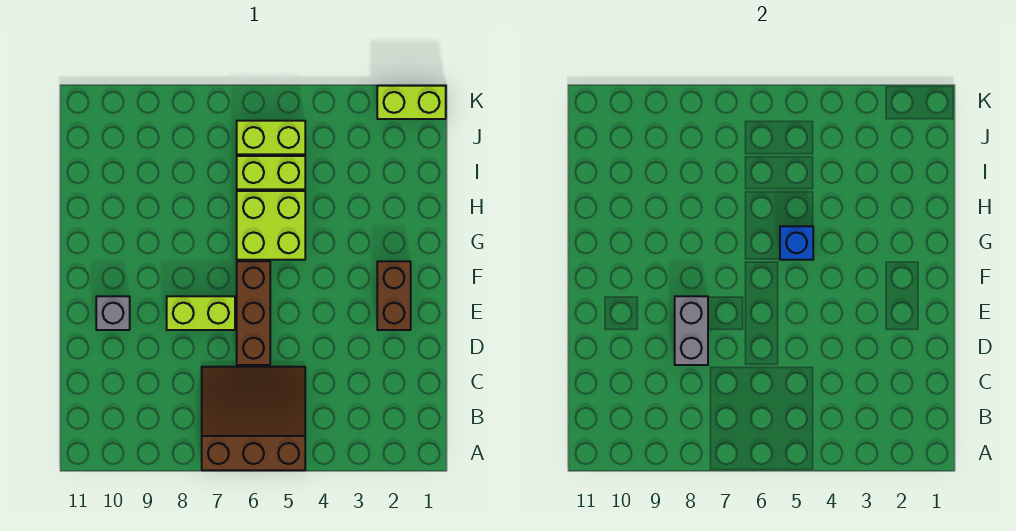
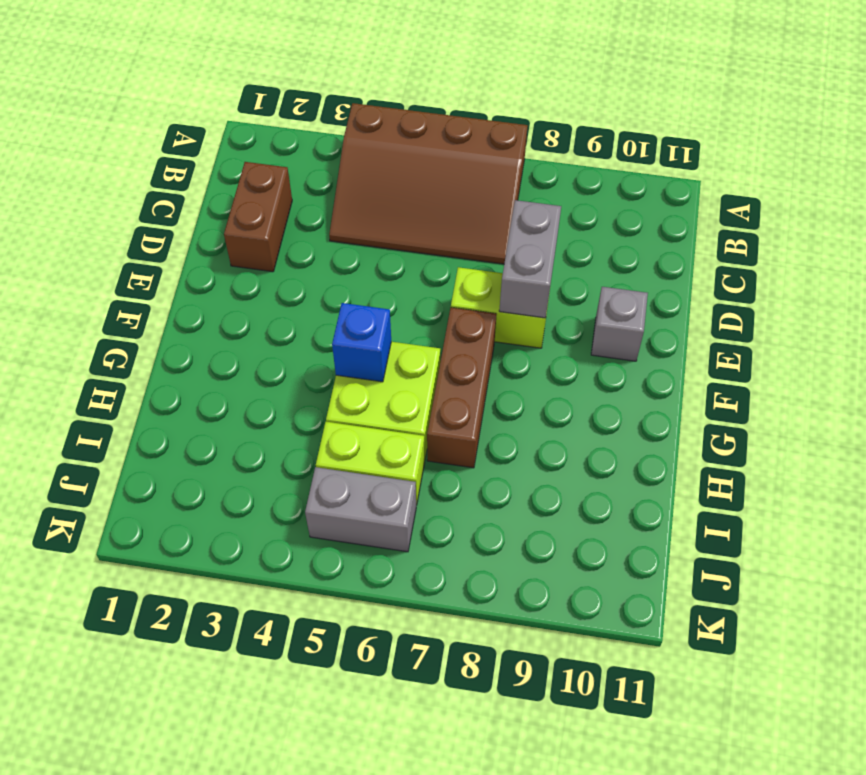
brown slope A5:C7 level 1 top A -> brown slope A4:C7 level 1 top A
brown brick D6:F6 level 1 -> brown brick F7:H7 level 1
brown brick E2:F2 level 1 -> brown brick C2:D2 level 1
lime brick J5:J6 level 1 -> grey brick J5:J6 level 1
lime brick K1:K2 level 1 -> none

